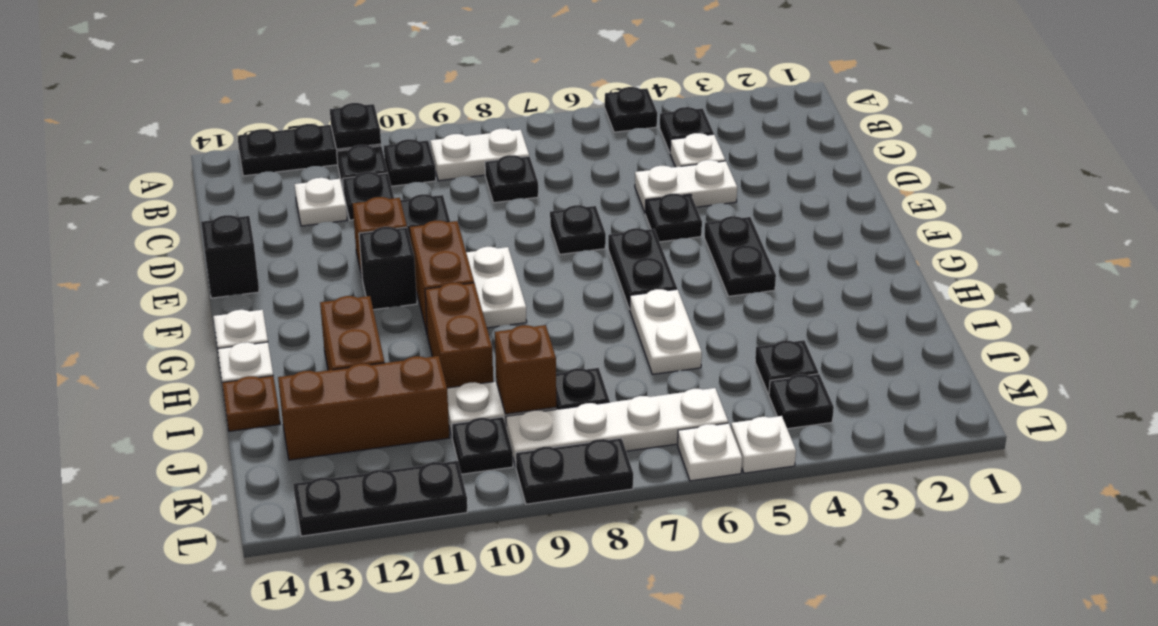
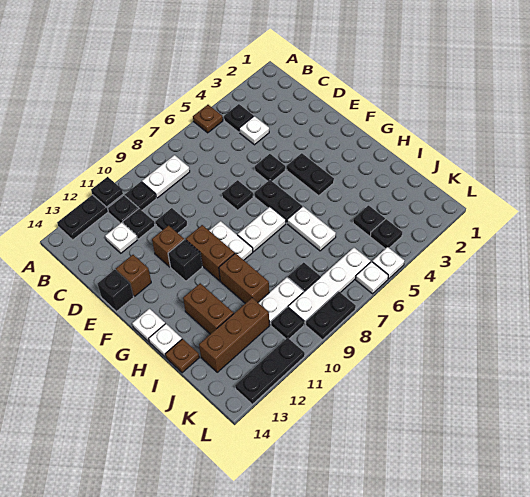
black plate A5 level 1 -> brown plate A5 level 1
black plate C8 level 1 -> none
white plate D4:D5 level 1 -> white plate G7:G8 level 1
brown brick J9 level 2 -> brown brick E13 level 1

